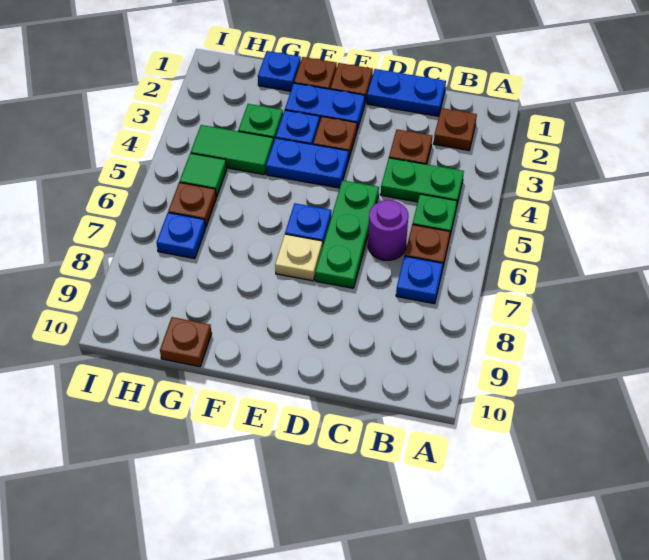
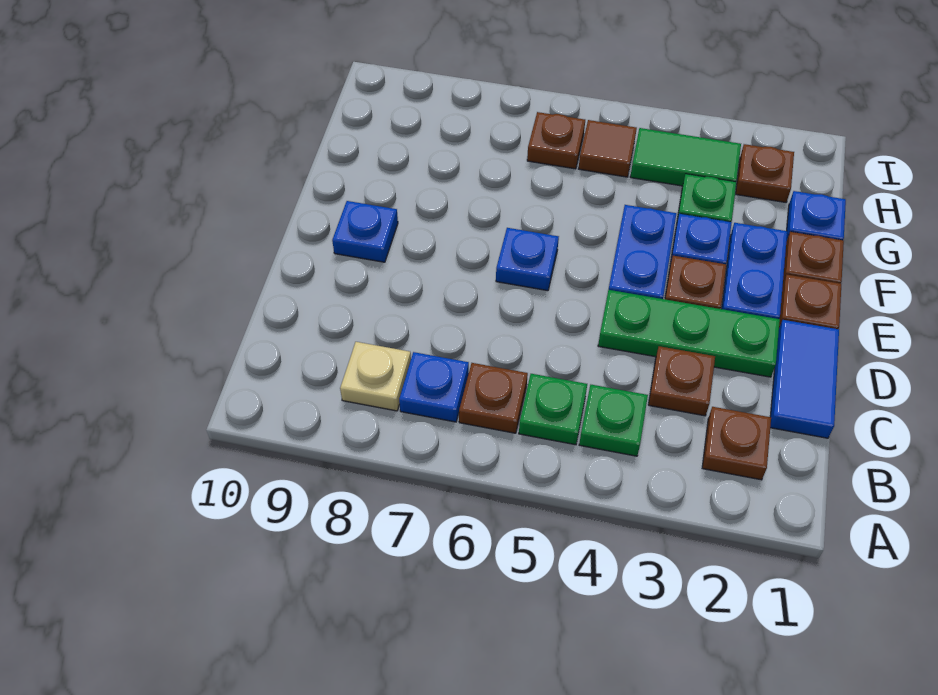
green plate B4:C4 level 1 -> green plate B4 level 1
blue plate C1:D1 level 1 -> blue tile C1:D1 level 1
purple round brick C6 level 1 -> none
green plate D5:D7 level 1 -> green plate D2:D4 level 1
tan plate E7 level 1 -> tan plate B8 level 1
green tile G4:H4 level 1 -> green tile H3:H4 level 1
brown plate G10 level 1 -> brown plate H2 level 1
green tile H5 level 1 -> brown tile H5 level 1
blue plate H7 level 1 -> blue plate E9 level 1

